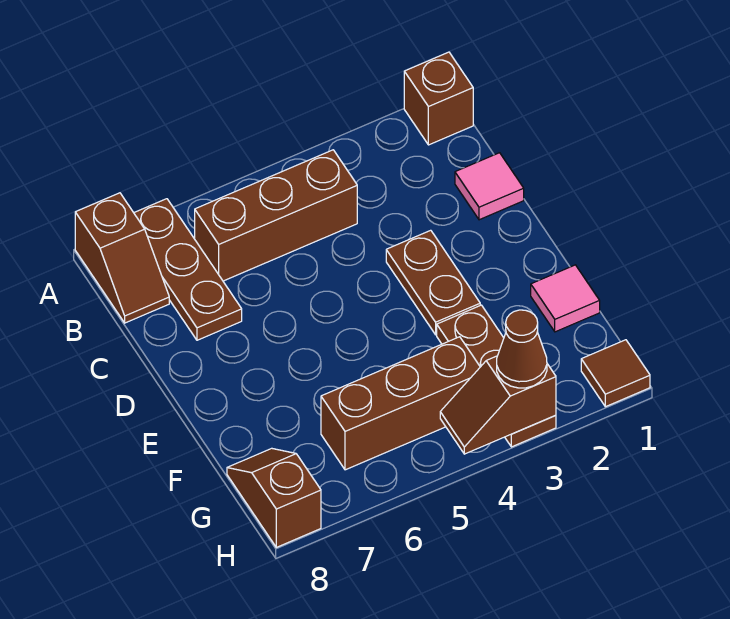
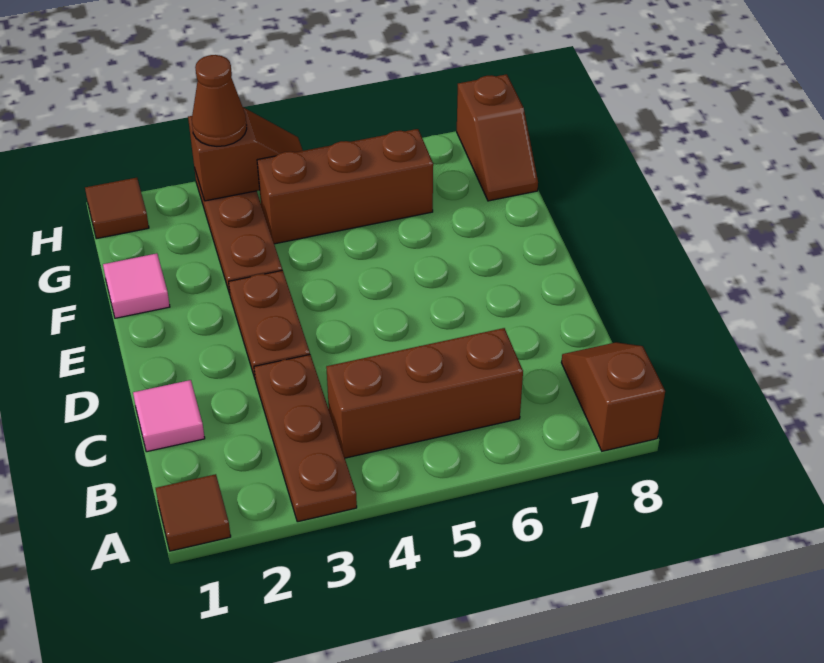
brown brick A1 level 1 -> brown tile A1 level 1
brown plate A7:C7 level 1 -> brown plate A3:C3 level 1

